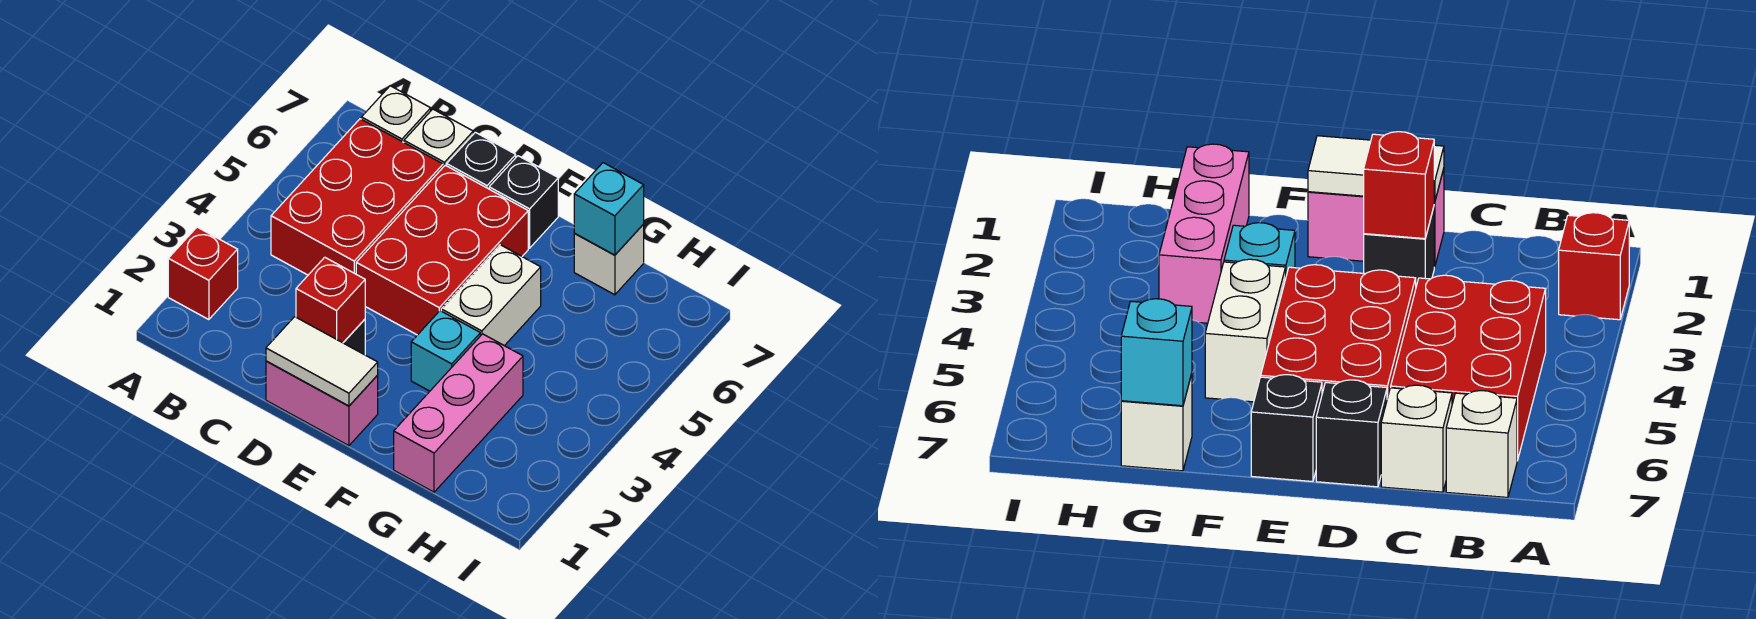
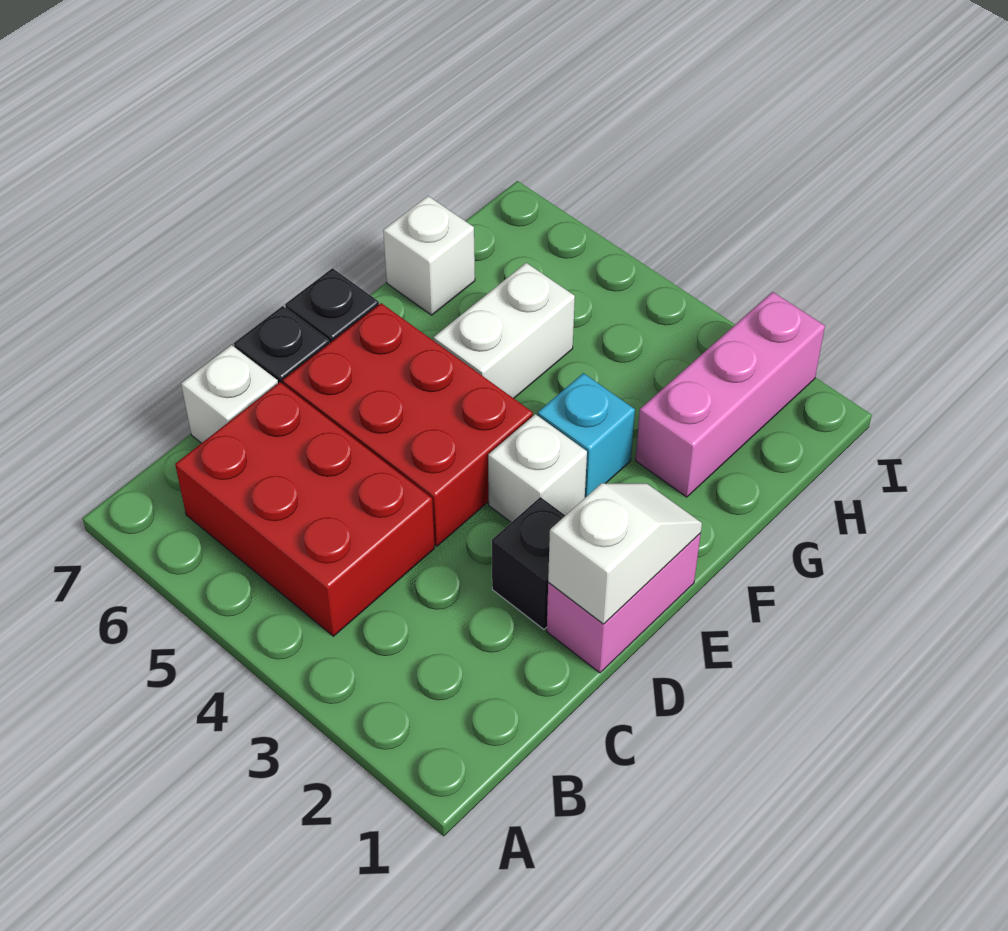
red brick A2 level 1 -> none
white brick B7 level 1 -> white brick E3 level 1
white tile D1:E1 level 2 -> white slope D1:E1 level 2 top D
red brick D2 level 2 -> none
white brick F4:F5 level 1 -> white brick F5:G5 level 1
pink brick G1:G3 level 1 -> pink brick G2:I2 level 1
cyan brick G7 level 2 -> none

